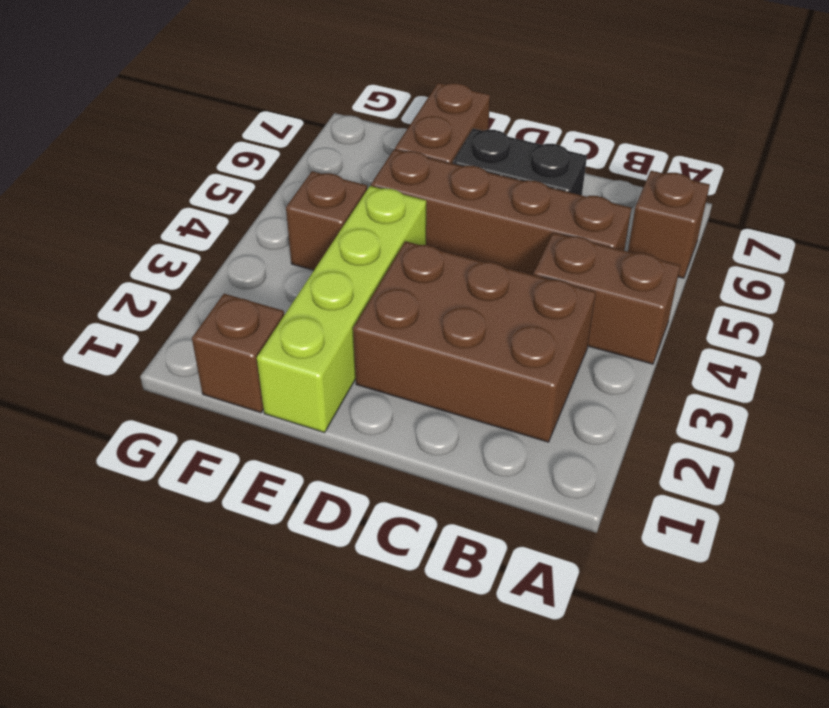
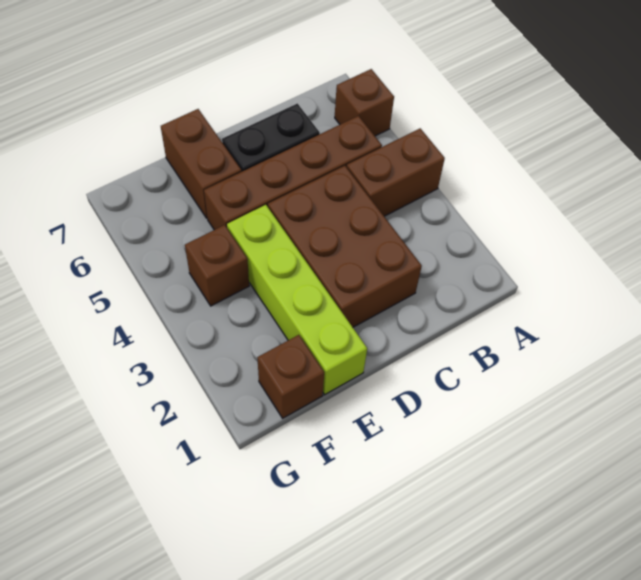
brown brick B2:D3 level 1 -> brown brick C2:D4 level 1

